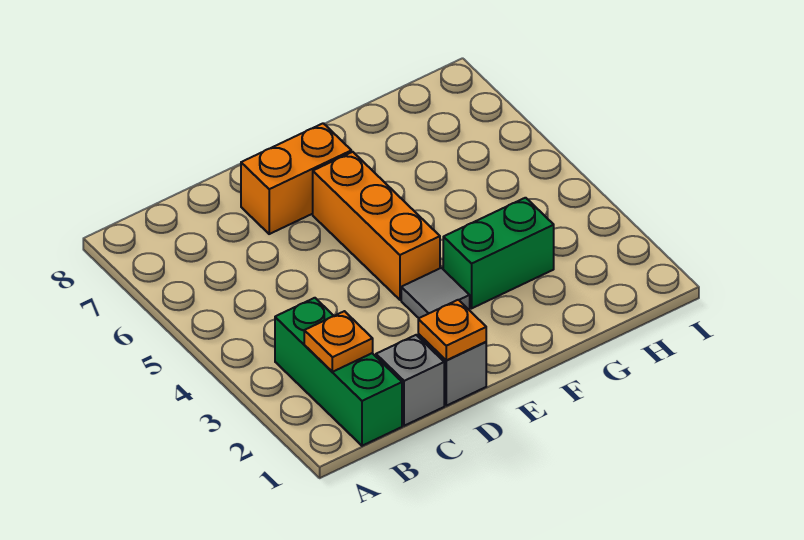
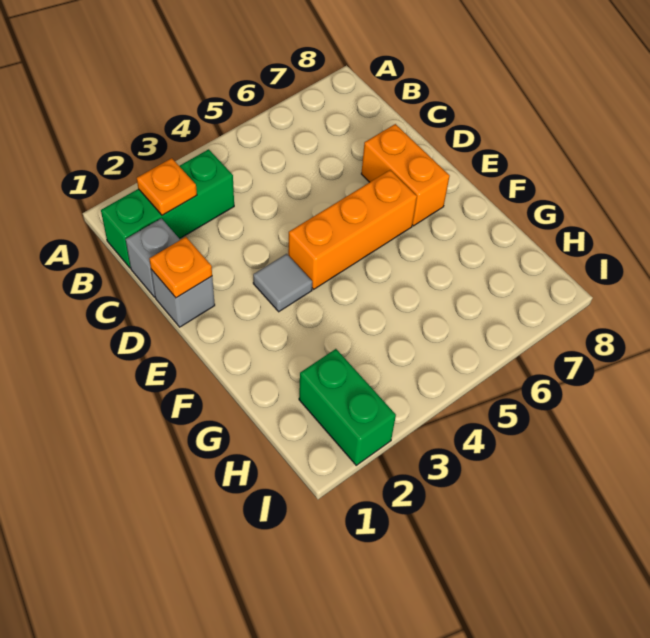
green brick F3:G3 level 1 -> green brick H2:I2 level 1

